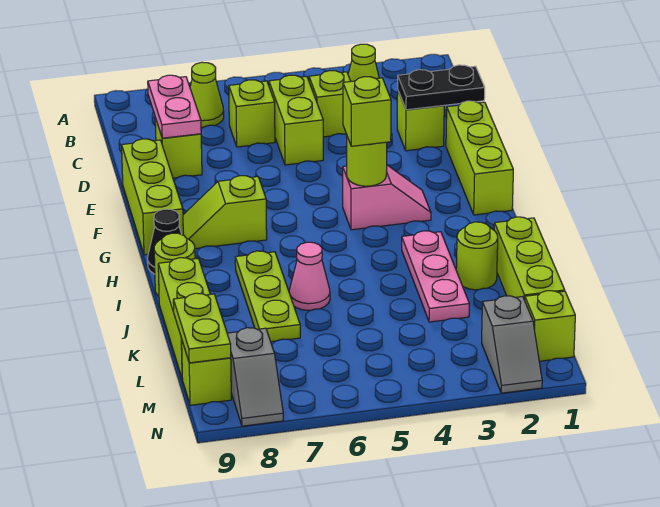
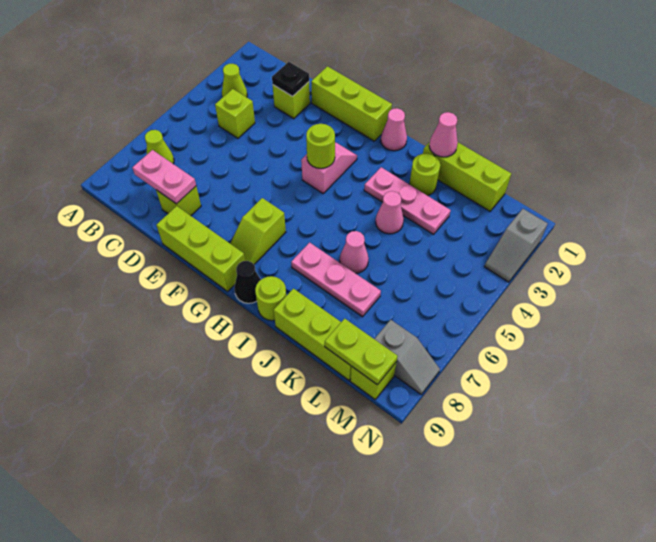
lime brick C5:D5 level 1 -> none
lime brick C6 level 1 -> none
black plate D1:D2 level 2 -> black plate D2 level 2
lime brick G4 level 3 -> none
none -> pink cone H1 level 1
lime plate I7:K7 level 1 -> pink plate I7:K7 level 1
none -> pink cone J1 level 2
none -> pink cone J4 level 1
lime brick M1 level 1 -> none
grey slope M2:N2 level 1 top M -> grey slope N2:N3 level 1 top 2

